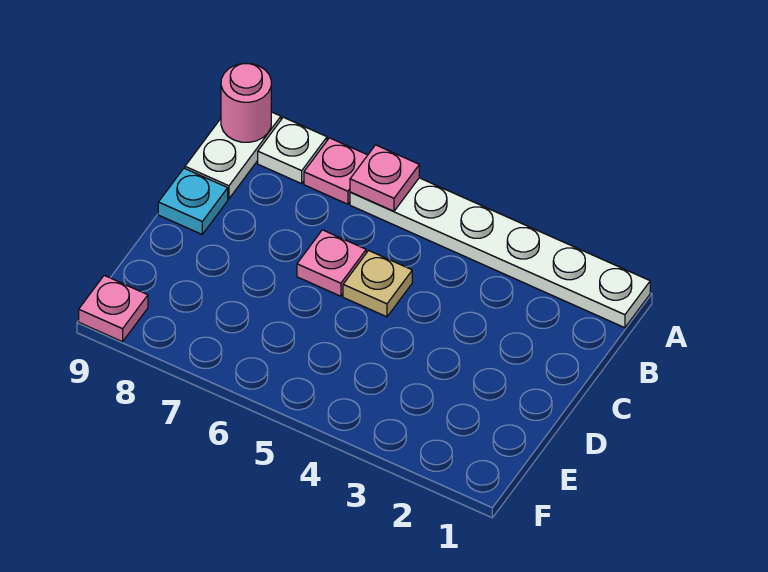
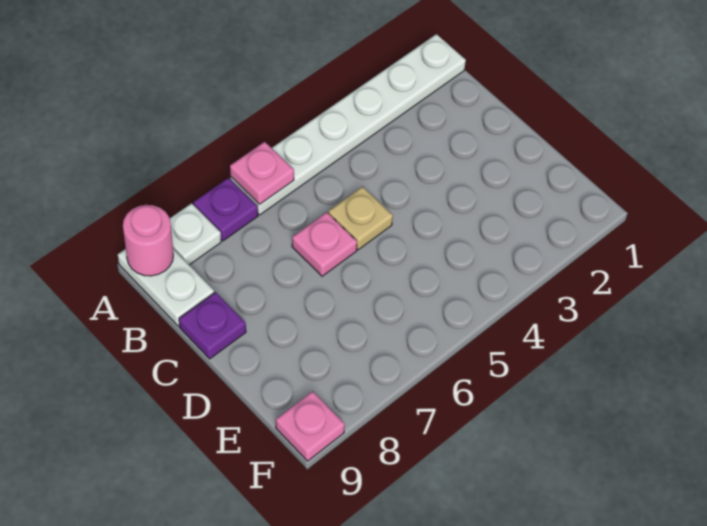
pink plate A7 level 1 -> purple plate A7 level 1
cyan plate C9 level 1 -> purple plate C9 level 1

